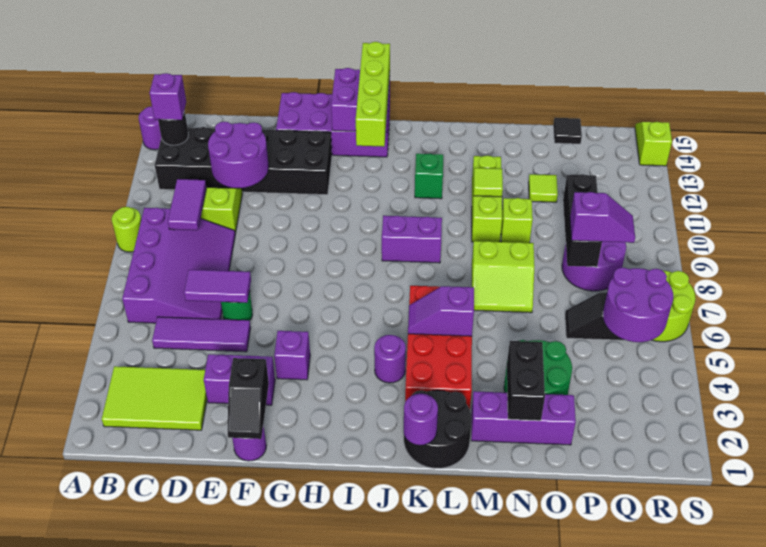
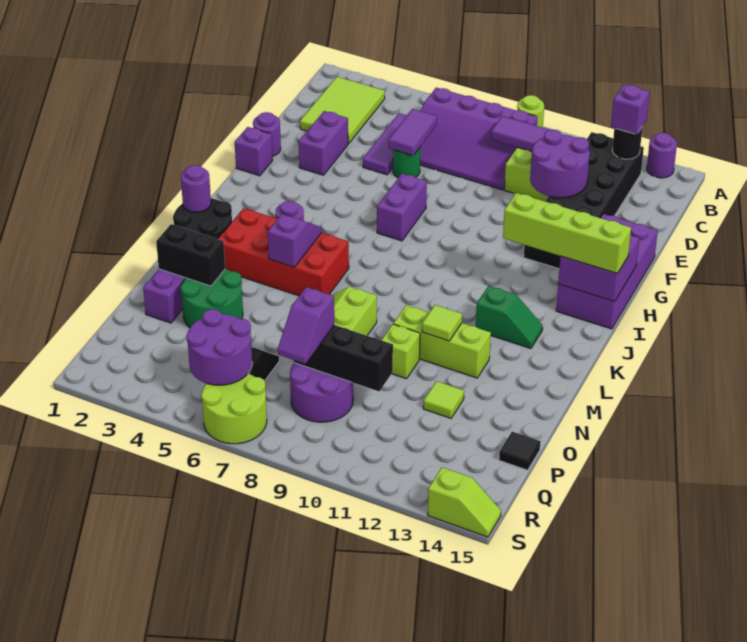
black slope F1:F2 level 2 top 2 -> none
purple brick G4 level 1 -> purple brick G1 level 1
purple brick J9:K9 level 1 -> purple brick G7:H7 level 1

